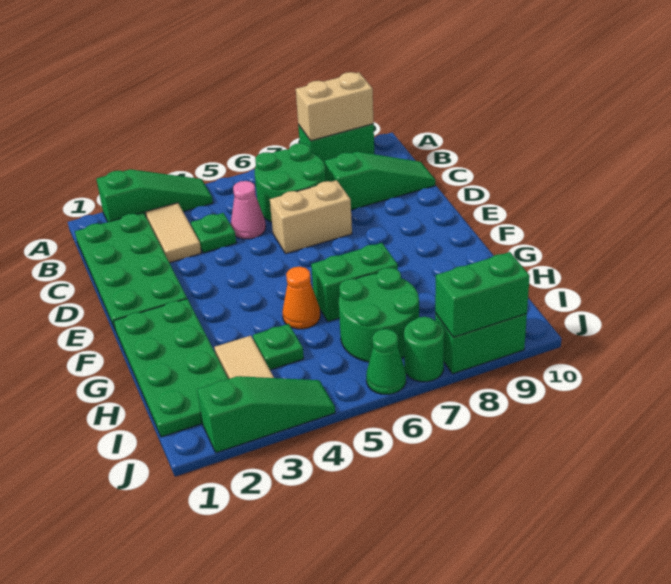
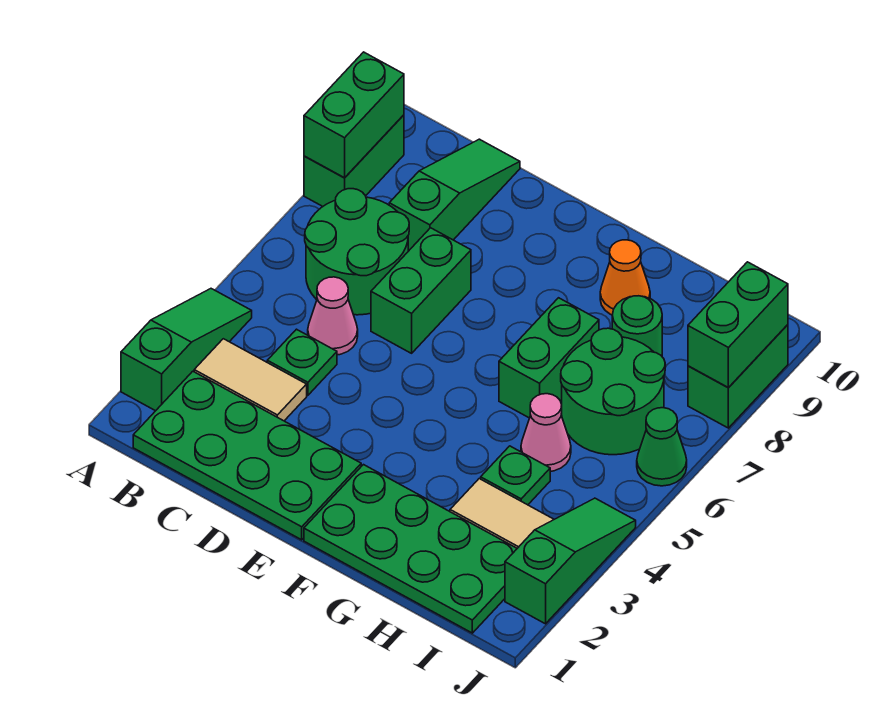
tan brick A8:A9 level 2 -> green brick A8:A9 level 2
tan brick D6:D7 level 1 -> green brick D6:D7 level 1
orange cone G5 level 1 -> orange cone G9 level 1
none -> pink cone H5 level 1
green round brick J7 level 1 -> green round brick H8 level 1

